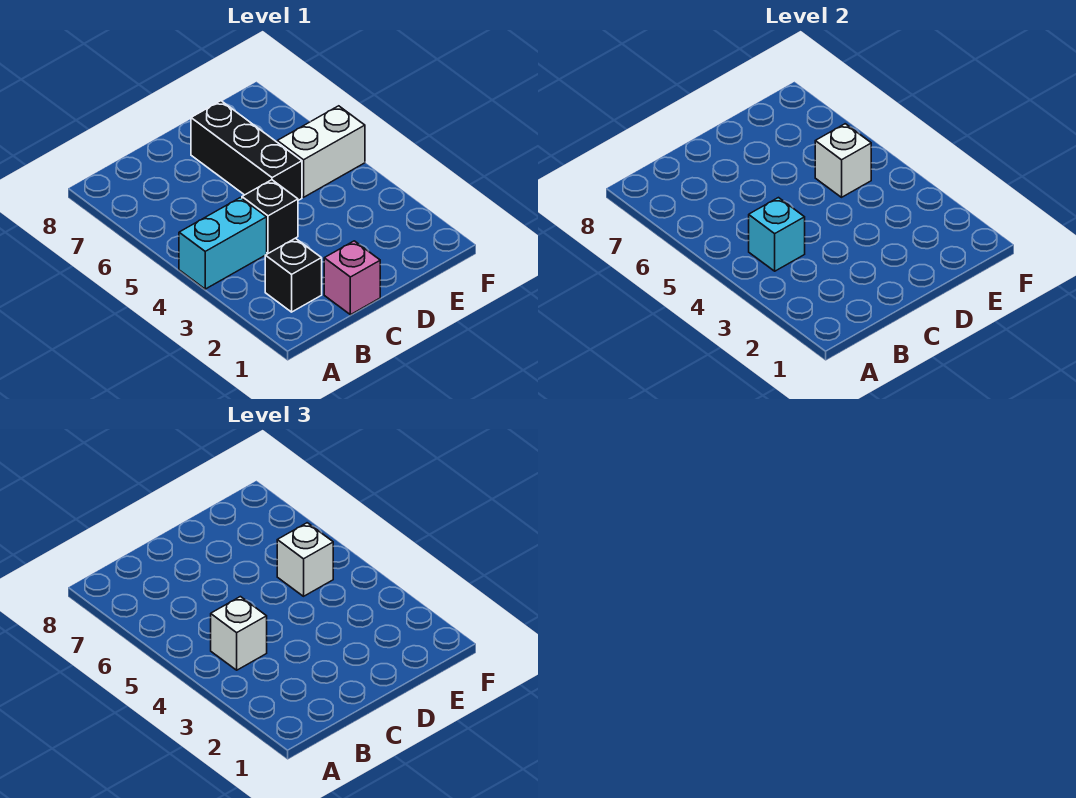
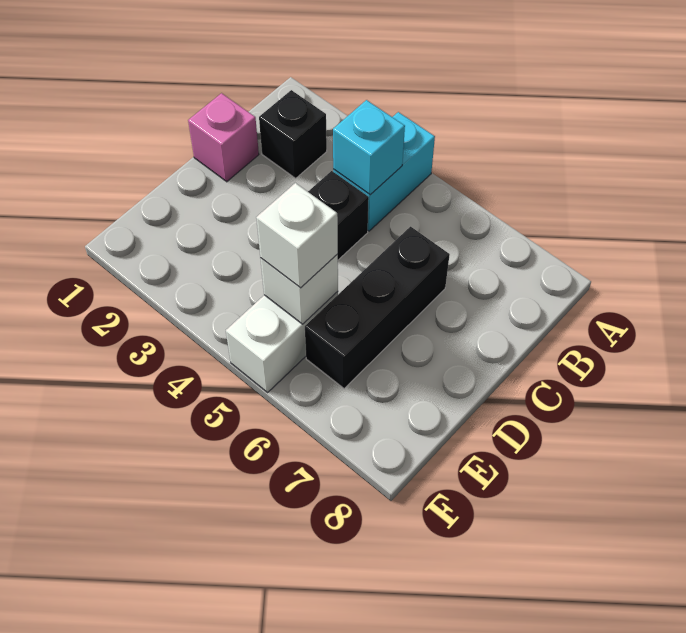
white brick B4 level 3 -> none
black brick D5:D7 level 1 -> black brick C6:E6 level 1

